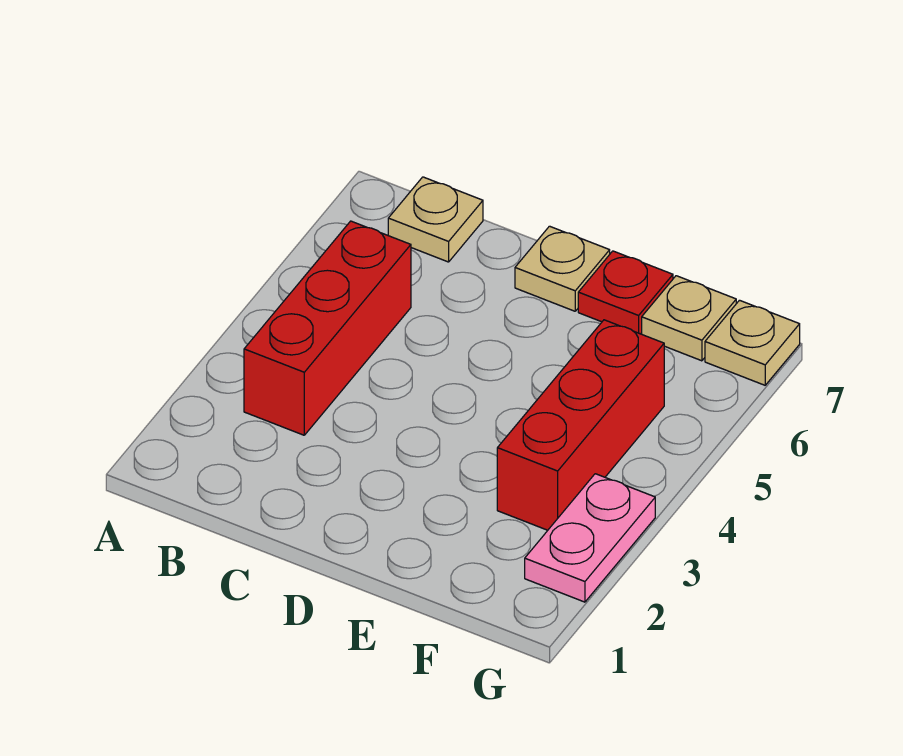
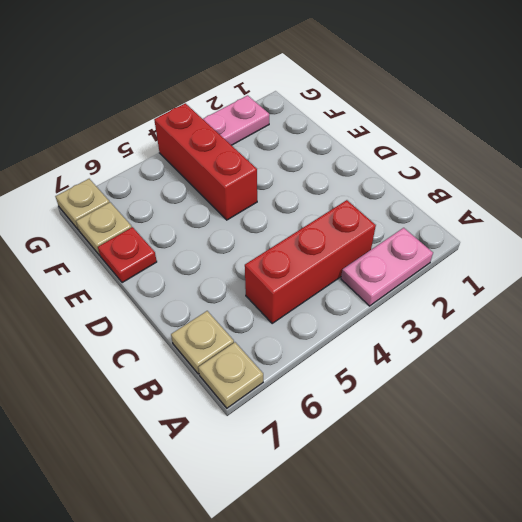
none -> pink plate A2:A3 level 1
tan plate D7 level 1 -> tan plate A7 level 1
red brick F3:F5 level 1 -> red brick E4:G4 level 1

